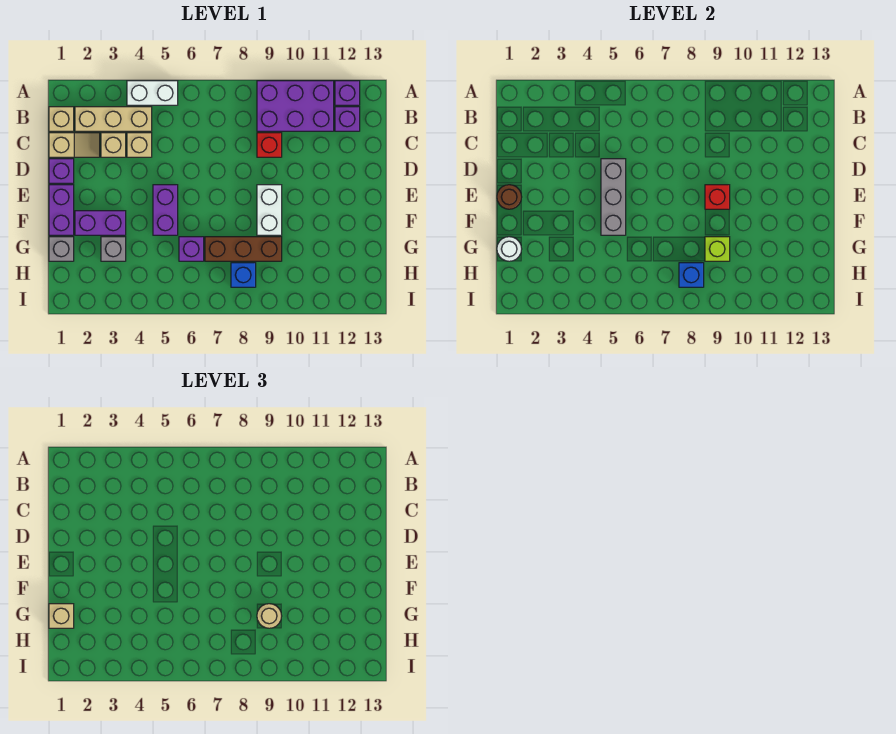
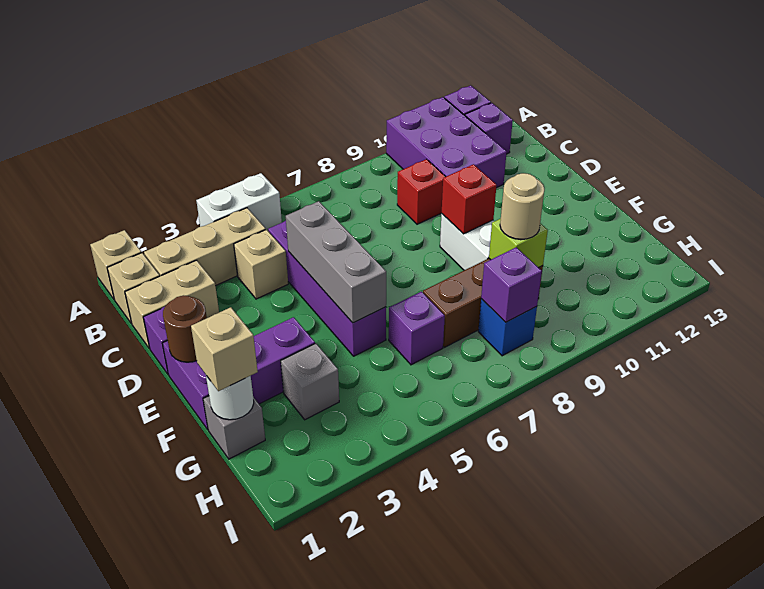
purple brick A9:B11 level 1 -> purple brick A10:C11 level 1
tan slope C1:C2 level 1 top 1 -> tan brick C1:C2 level 1
tan brick C3 level 1 -> tan brick A1 level 1
purple brick E5:F5 level 1 -> purple brick C5:F5 level 1
blue brick H8 level 2 -> purple brick H8 level 2

